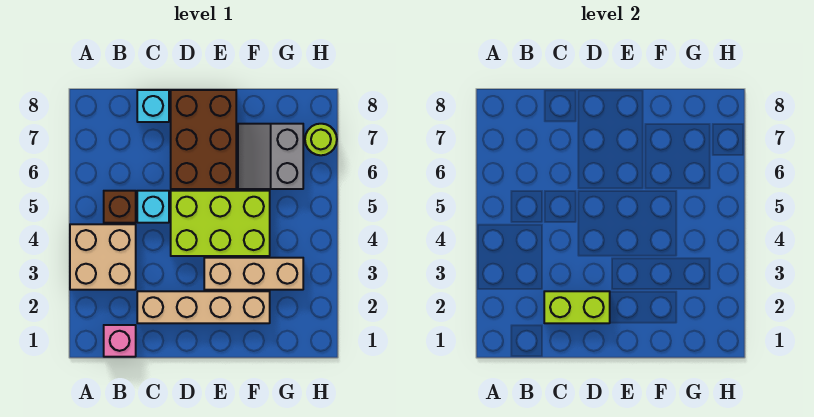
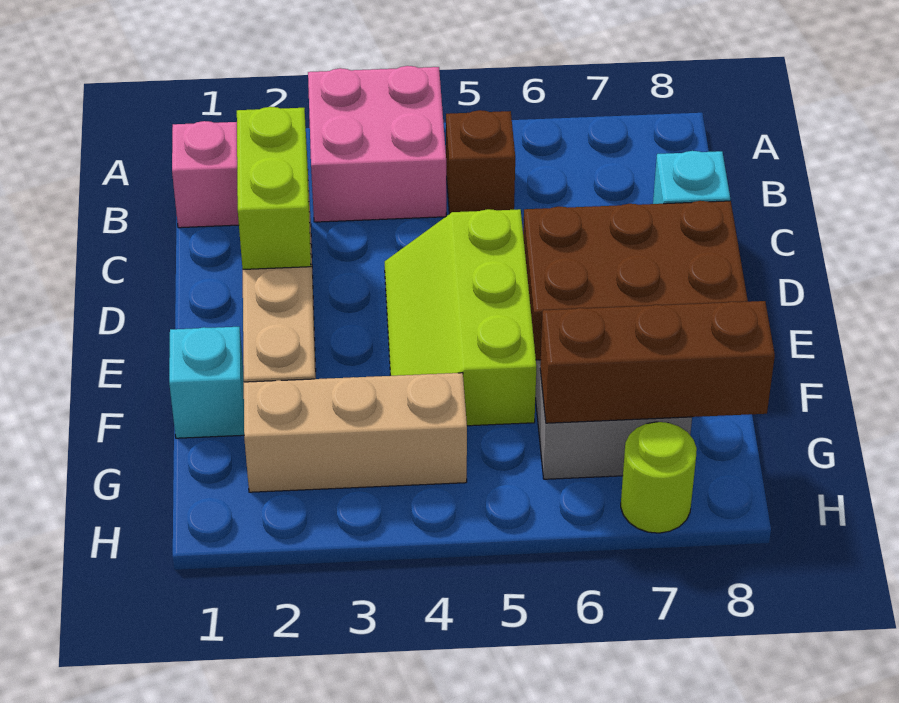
tan brick A3:B4 level 1 -> pink brick A3:B4 level 1
cyan brick C5 level 1 -> cyan brick F1 level 1
lime brick D4:F5 level 1 -> lime slope D4:F5 level 1 top 5
tan brick E3:G3 level 1 -> tan brick G2:G4 level 1
none -> brown brick G6:G8 level 2

